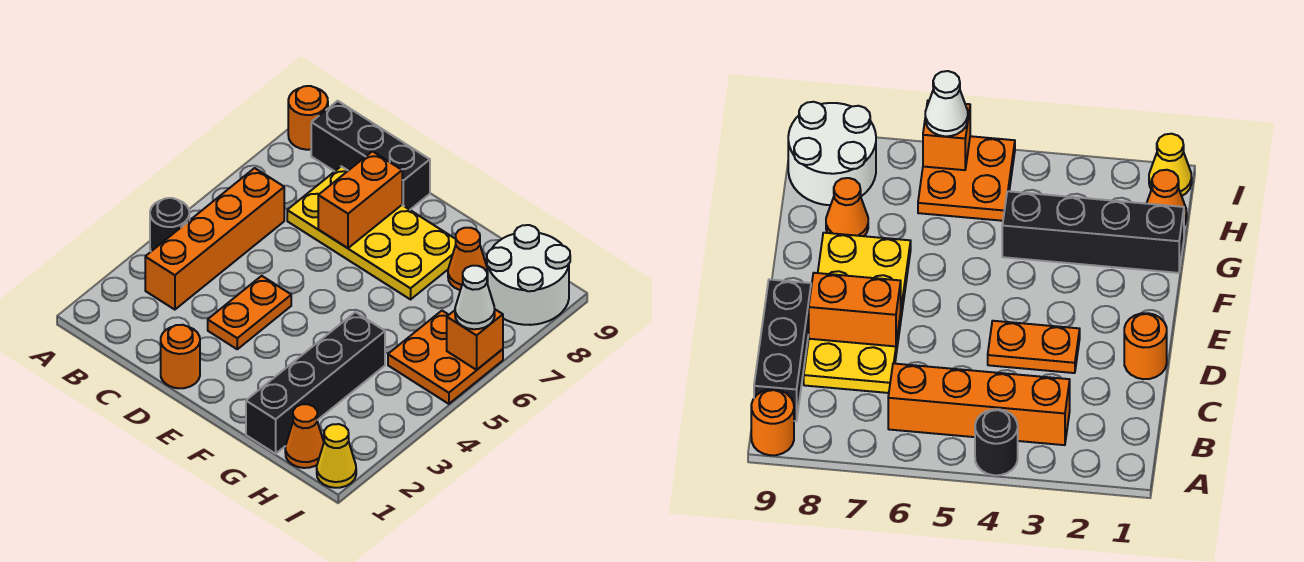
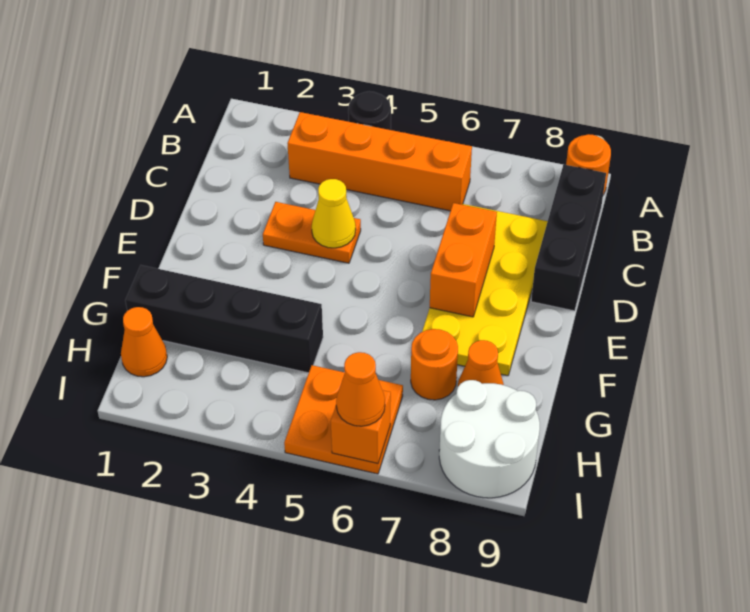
orange round brick D1 level 1 -> orange round brick G7 level 1
orange brick D7:D8 level 2 -> orange brick D7:E7 level 2
yellow cone I1 level 1 -> yellow cone D4 level 2
white cone I6 level 3 -> orange cone I6 level 3

